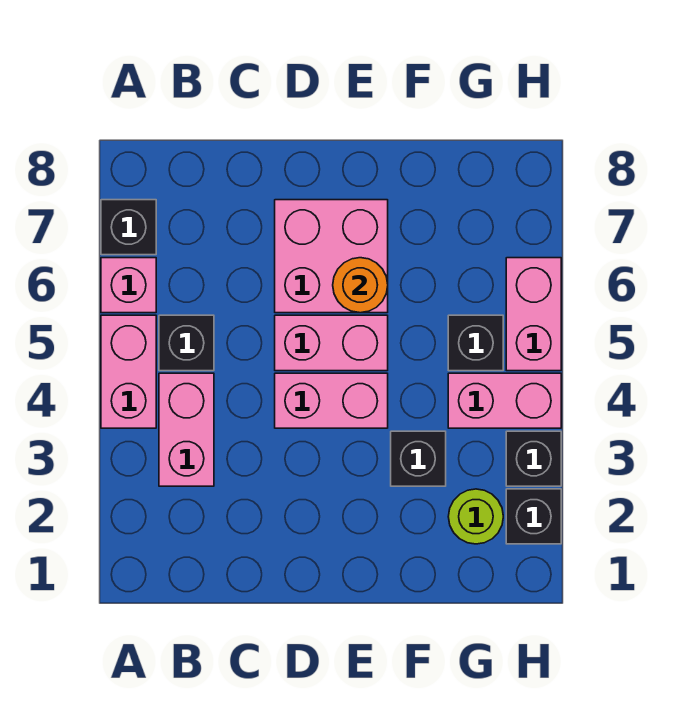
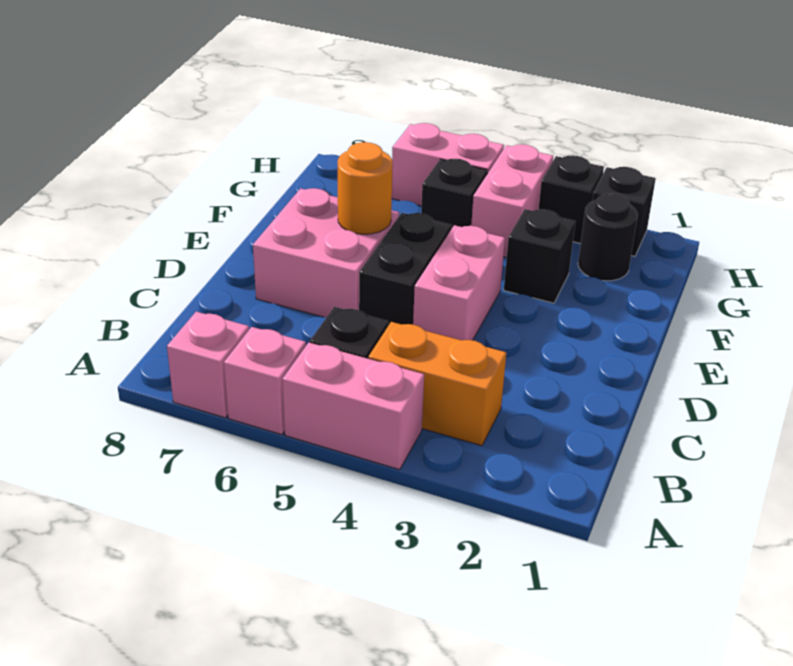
black brick A7 level 1 -> pink brick A7 level 1
pink brick B3:B4 level 1 -> orange brick B3:B4 level 1
pink brick D5:E5 level 1 -> black brick D5:E5 level 1
lime round brick G2 level 1 -> black round brick G2 level 1

